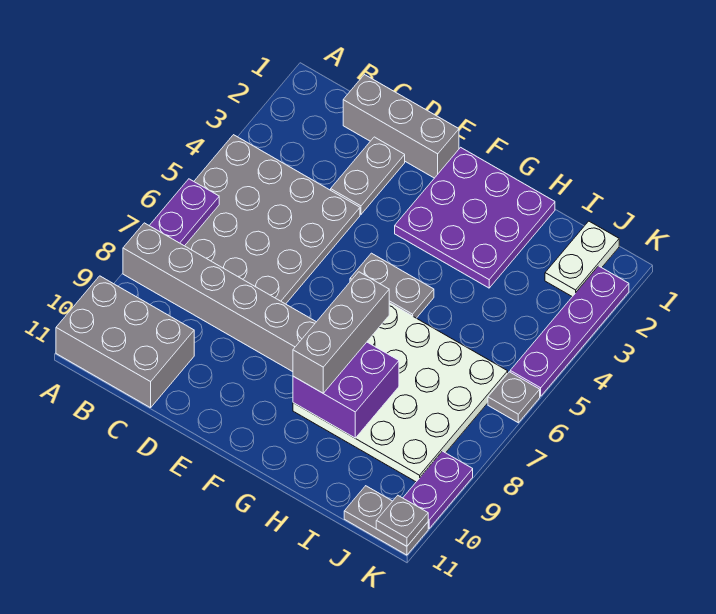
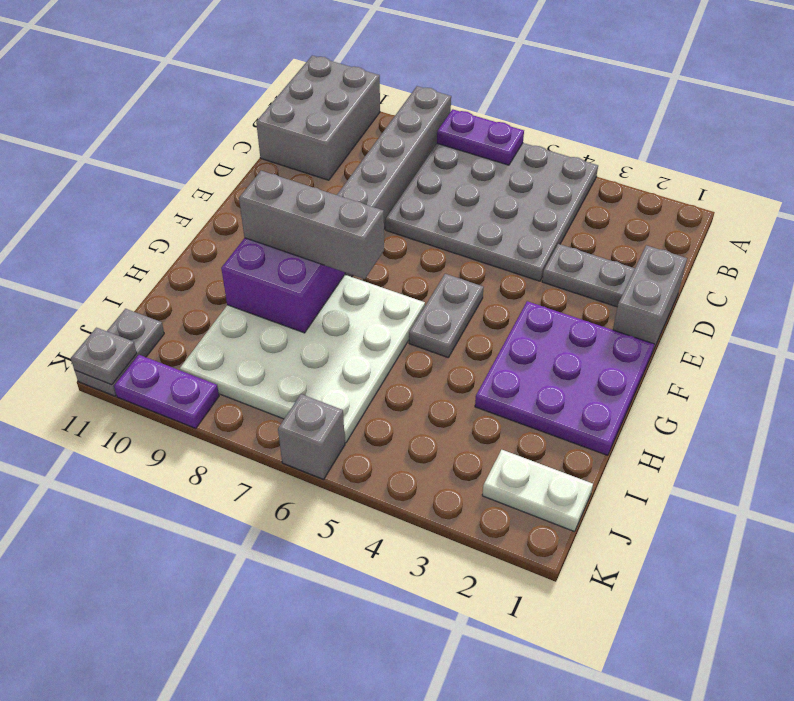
grey brick C1:E1 level 1 -> grey brick D1:E1 level 1
purple plate K2:K5 level 1 -> none
grey plate K6 level 1 -> grey brick K6 level 1

